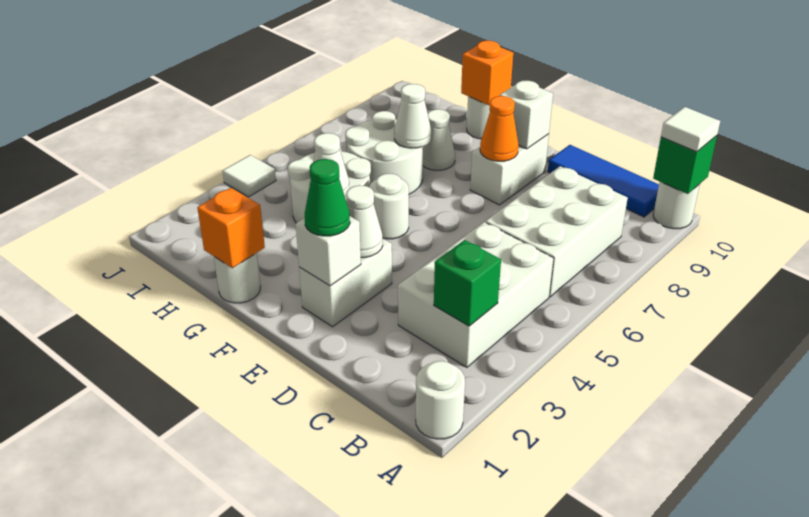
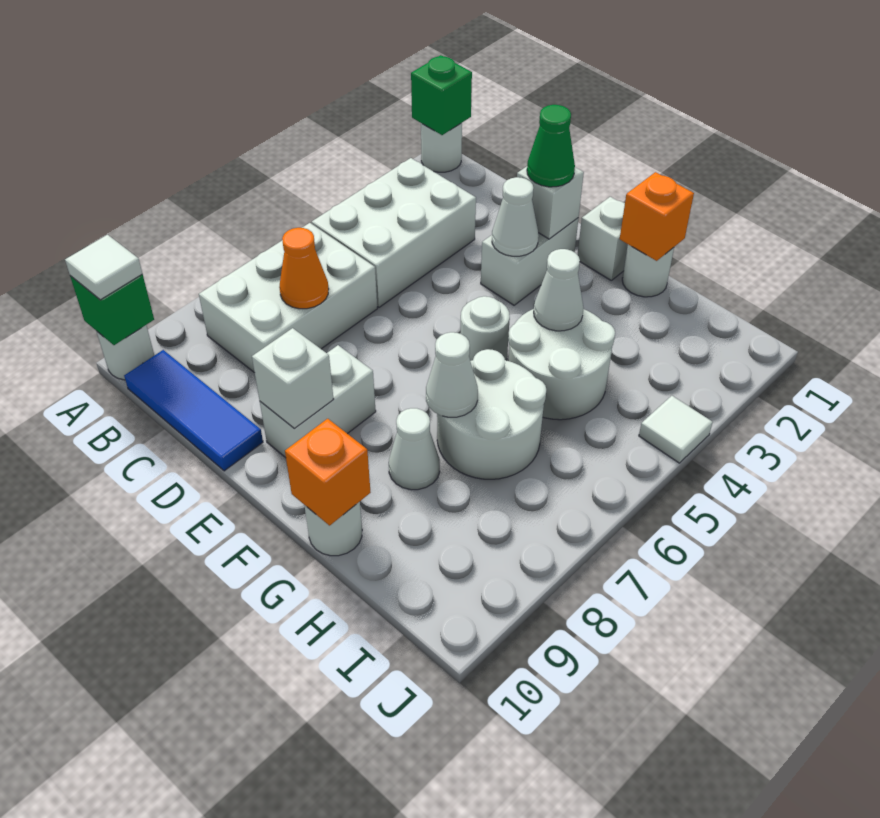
green brick B3 level 2 -> green brick A1 level 2
orange cone E8 level 2 -> orange cone C7 level 2
none -> white brick F1 level 1

